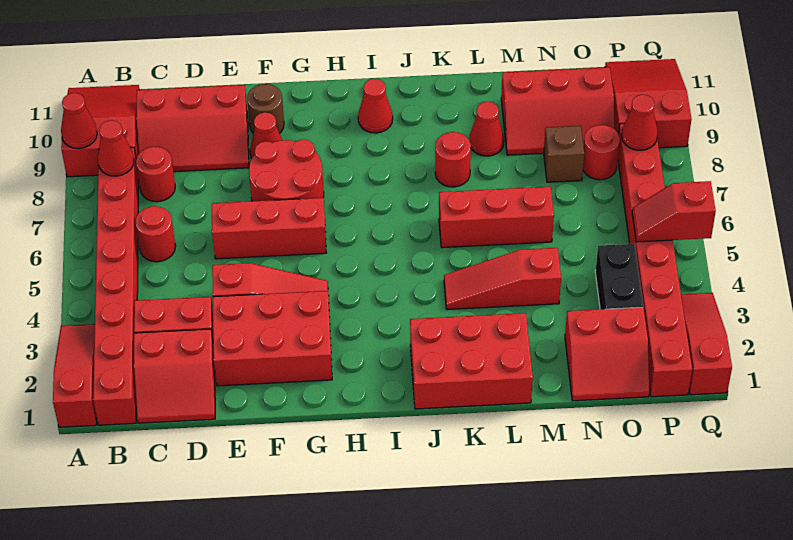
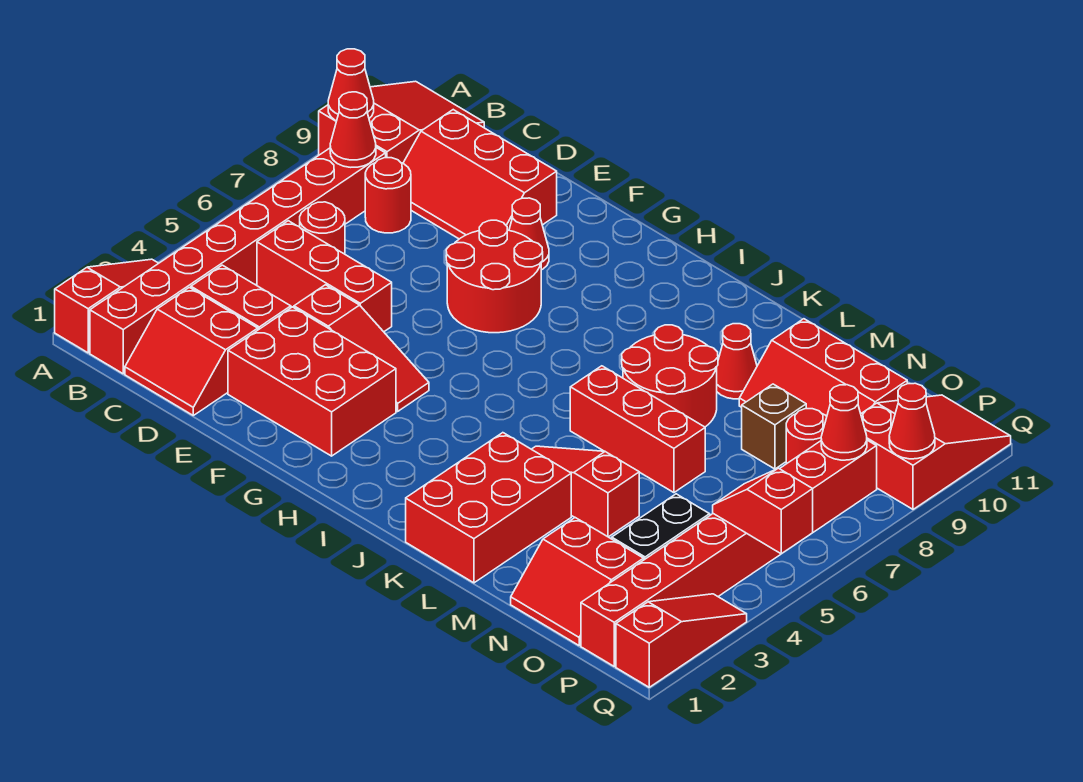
red brick E6:G6 level 1 -> red brick C5:E5 level 1
brown round brick F10 level 1 -> none
red cone I10 level 1 -> red cone Q9 level 2
red brick J1:L2 level 1 -> red brick K1:L3 level 1
red round brick K8 level 1 -> red round brick K7:L8 level 1

